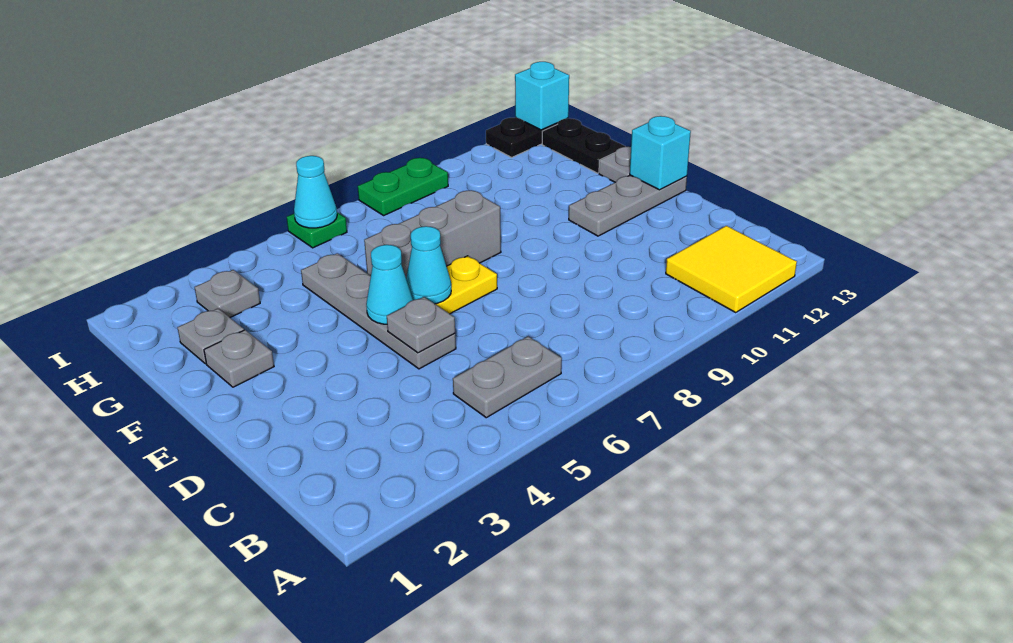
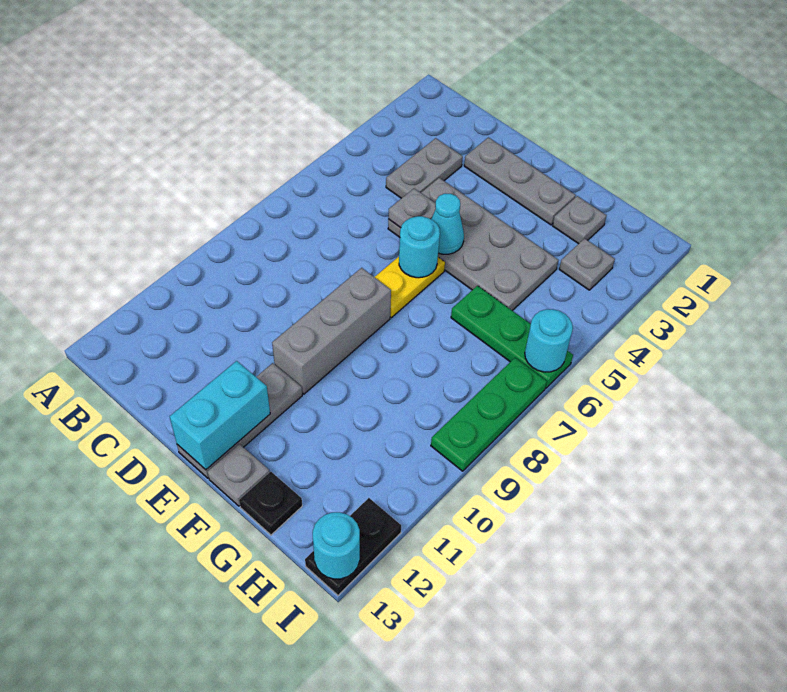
yellow tile A11:B12 level 1 -> none
grey plate B5:B6 level 1 -> grey plate C3:C4 level 1
grey plate D5:G5 level 1 -> grey plate D4:G5 level 1
cyan cone E6 level 2 -> cyan round brick E6 level 2
cyan brick E13 level 2 -> cyan brick E12:E13 level 2
grey plate F2 level 1 -> grey plate D2:F2 level 1
grey brick F6:F8 level 1 -> grey brick E8:E10 level 1
black plate G13:H13 level 1 -> black plate G13 level 1
green plate I6 level 1 -> green plate G6:I6 level 1
cyan cone I6 level 2 -> cyan round brick I6 level 2
green plate I8:I9 level 1 -> green plate I7:I9 level 1
cyan brick I13 level 2 -> cyan round brick I13 level 2

